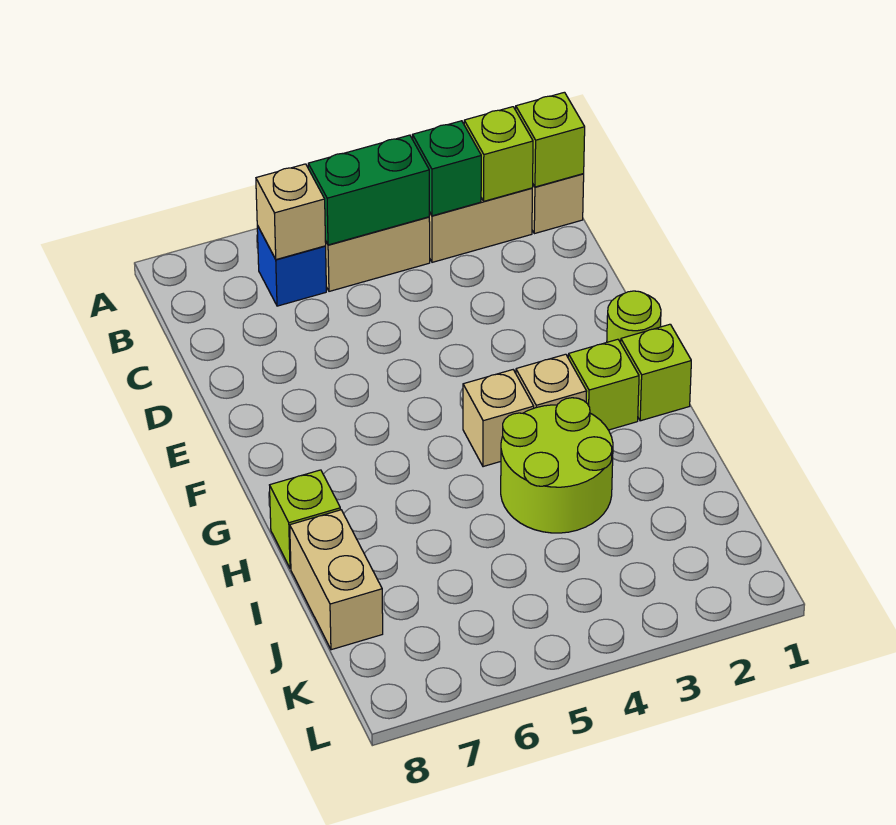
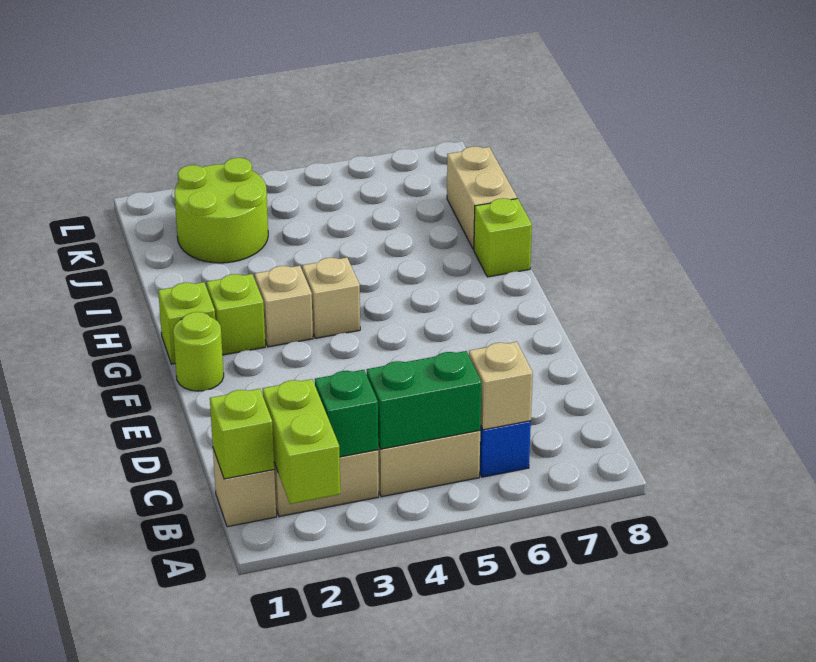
lime brick B2 level 2 -> lime brick A2:B2 level 2
lime round brick H3:I4 level 1 -> lime round brick J2:K3 level 1

